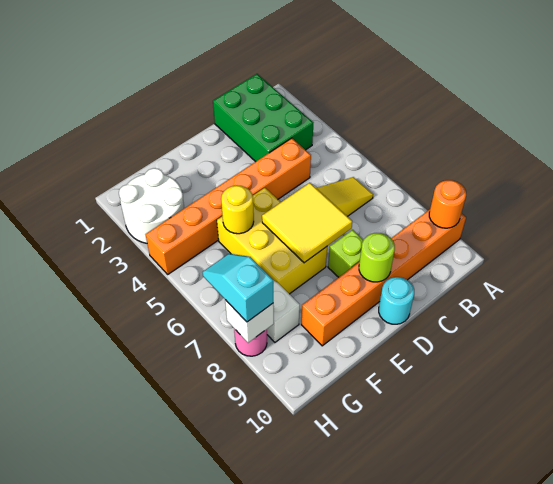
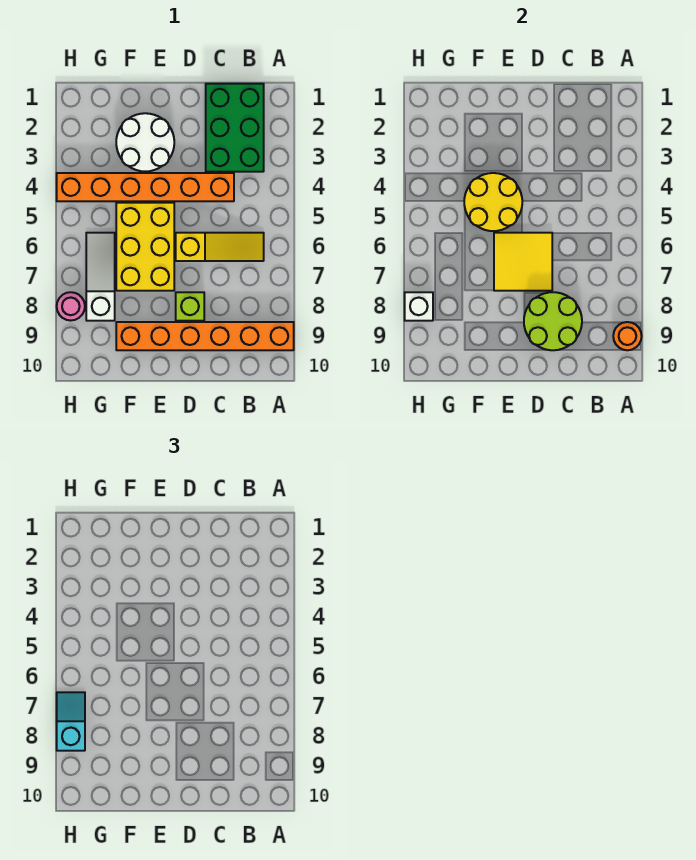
lime round brick D9 level 2 -> lime round brick C8:D9 level 2
cyan round brick D10 level 1 -> none
yellow round brick F5 level 2 -> yellow round brick E4:F5 level 2
white round brick G2:H3 level 1 -> white round brick E2:F3 level 1

